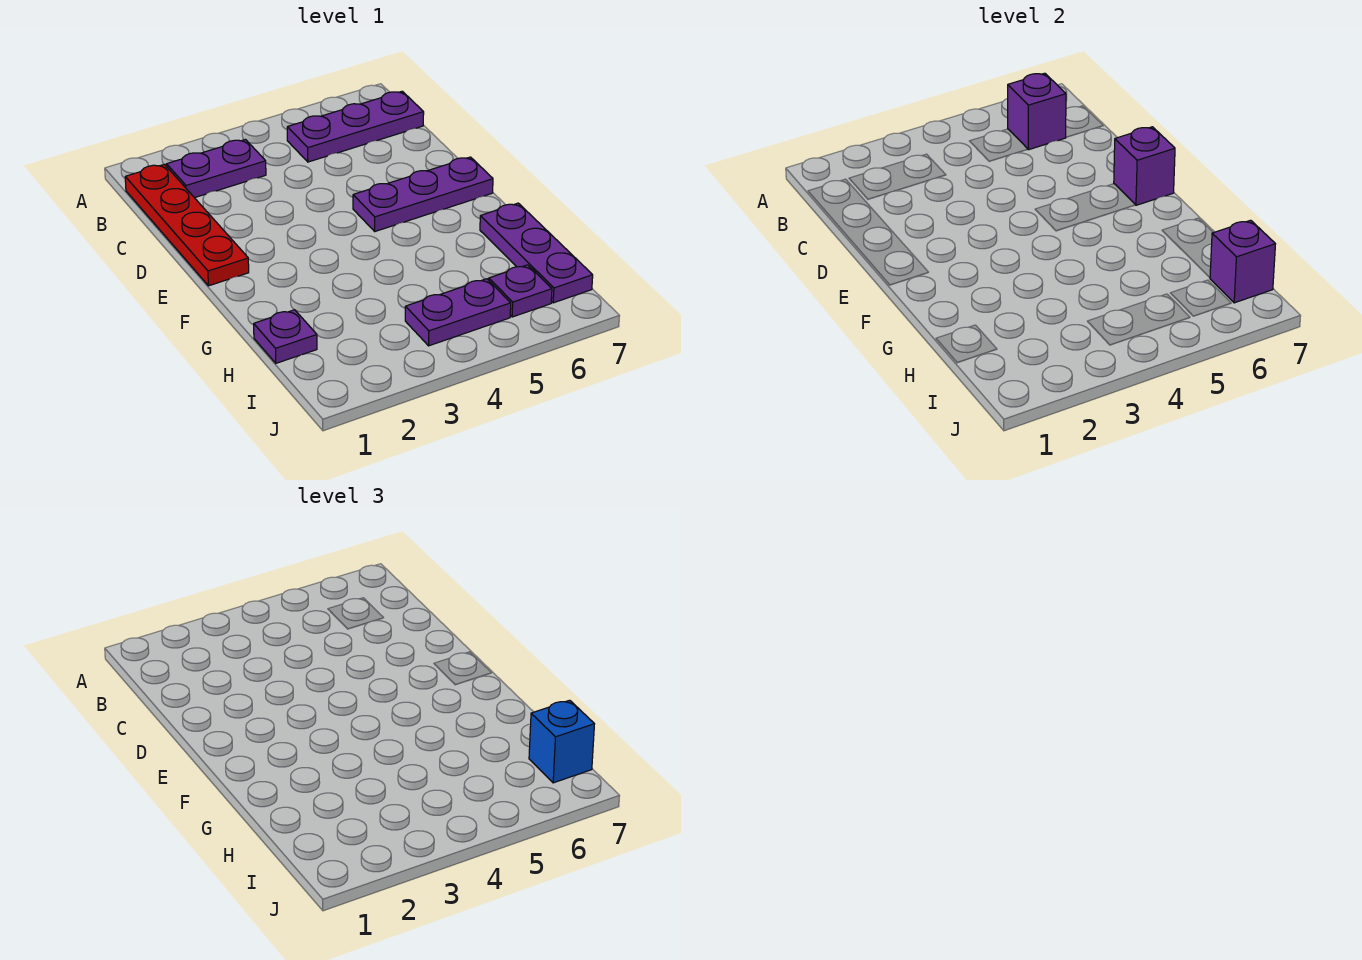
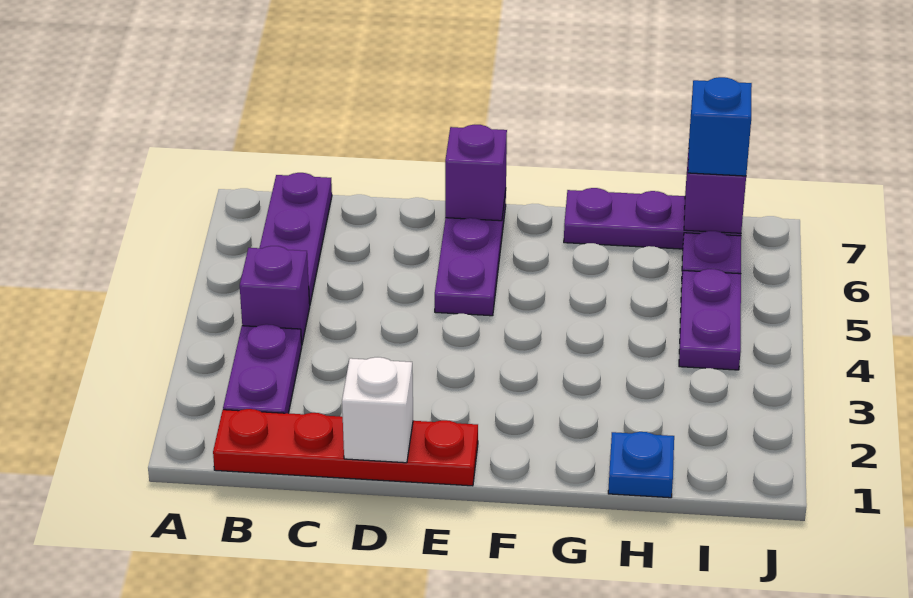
purple brick B6 level 2 -> purple brick B4 level 1
none -> white brick D1 level 2
purple plate H1 level 1 -> blue plate H1 level 1

